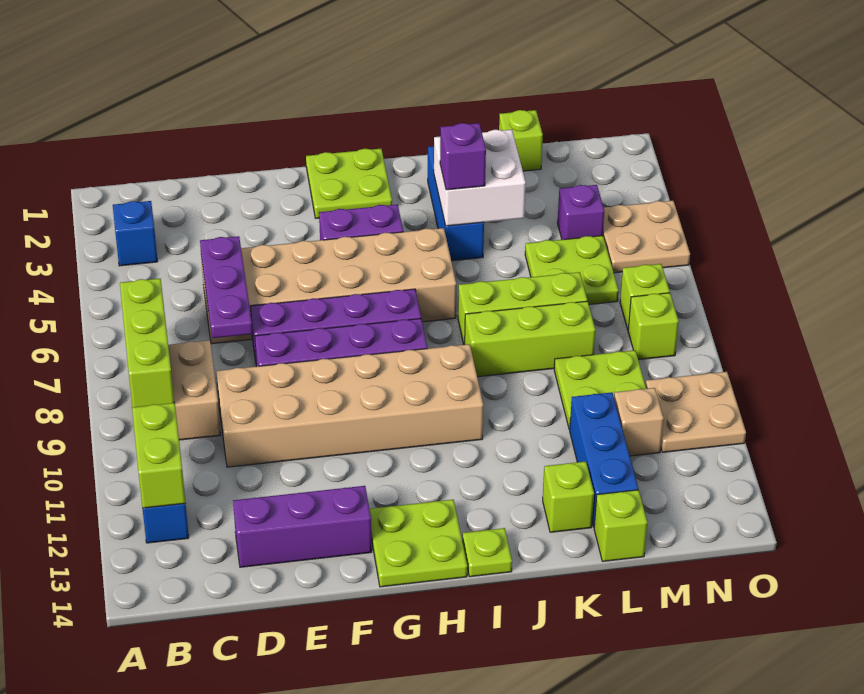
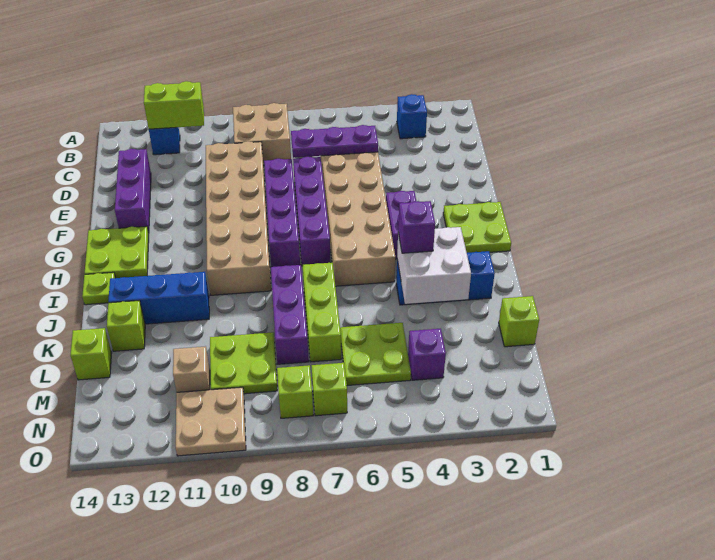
lime brick B7:B9 level 2 -> none
lime brick J8:L8 level 1 -> purple brick J8:L8 level 1
blue brick L11:L13 level 1 -> blue brick J11:J13 level 1
tan plate N4:O5 level 1 -> none

